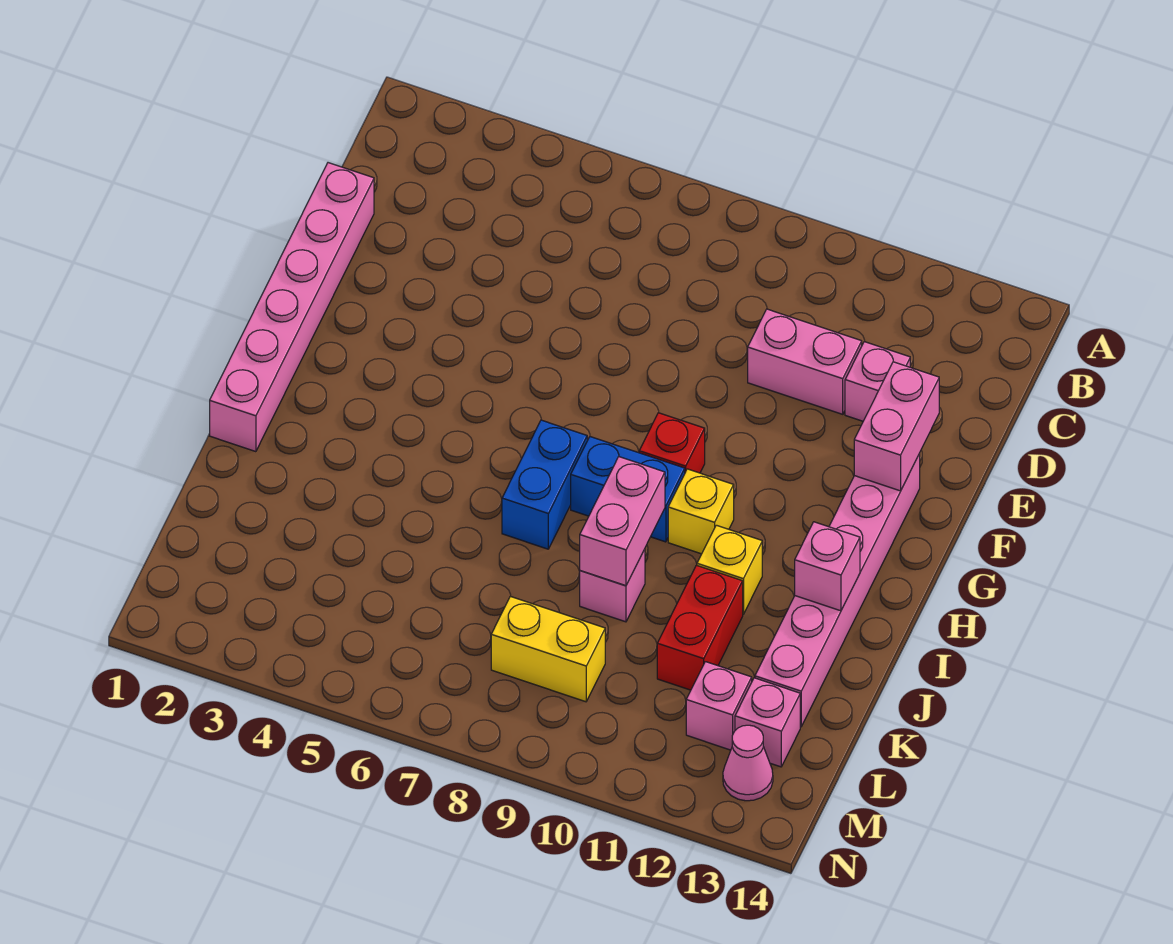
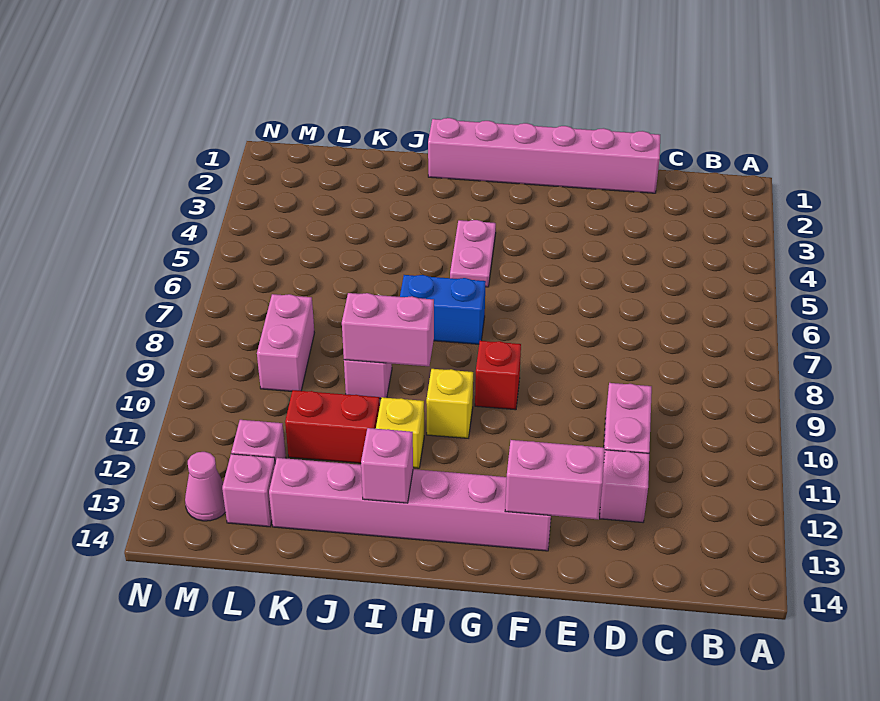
none -> pink plate H4:H5 level 1
blue brick H8:H9 level 1 -> none
yellow brick L8:L9 level 1 -> pink brick L8:L9 level 1

